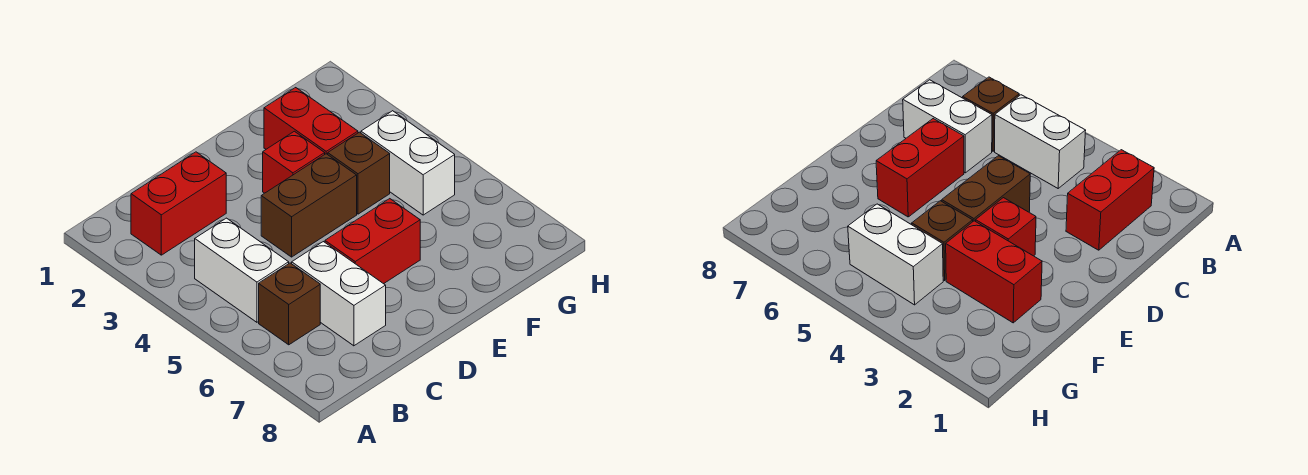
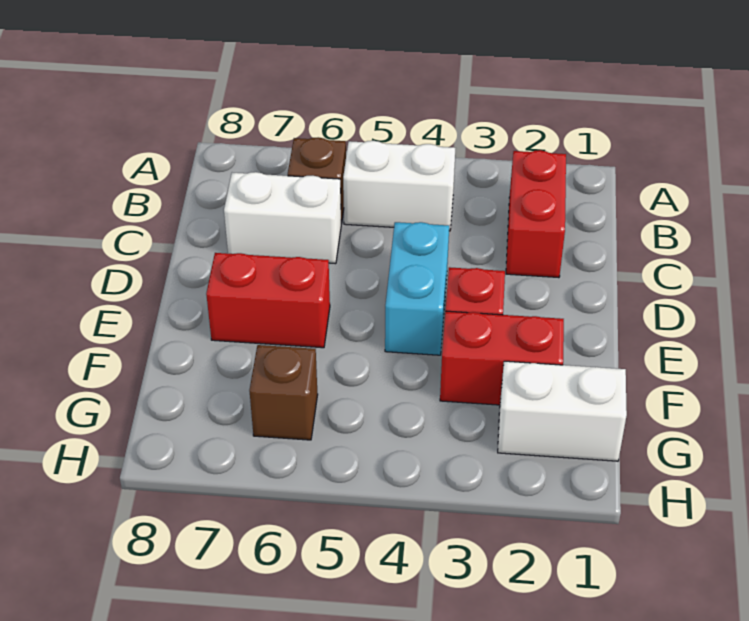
brown brick D4:E4 level 1 -> cyan brick D4:E4 level 1
red brick D6:E6 level 1 -> red brick E6:E7 level 1
brown brick F4 level 1 -> brown brick G6 level 1
white brick G4:G5 level 1 -> white brick G1:G2 level 1

